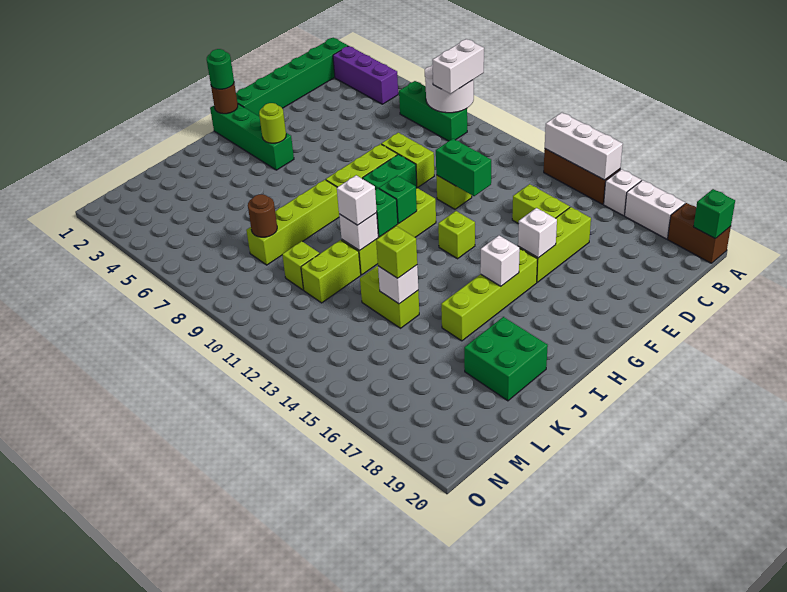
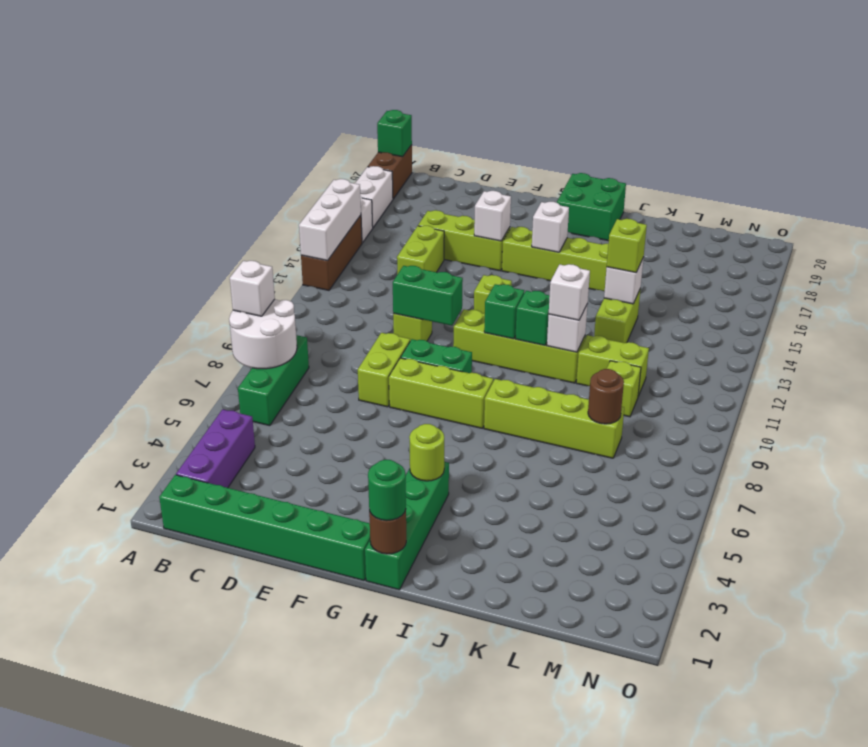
white brick A8:B8 level 3 -> white brick A8 level 3
green brick E11:E12 level 2 -> green brick E11:F11 level 2
green brick J18:K19 level 1 -> green brick H19:I20 level 1

